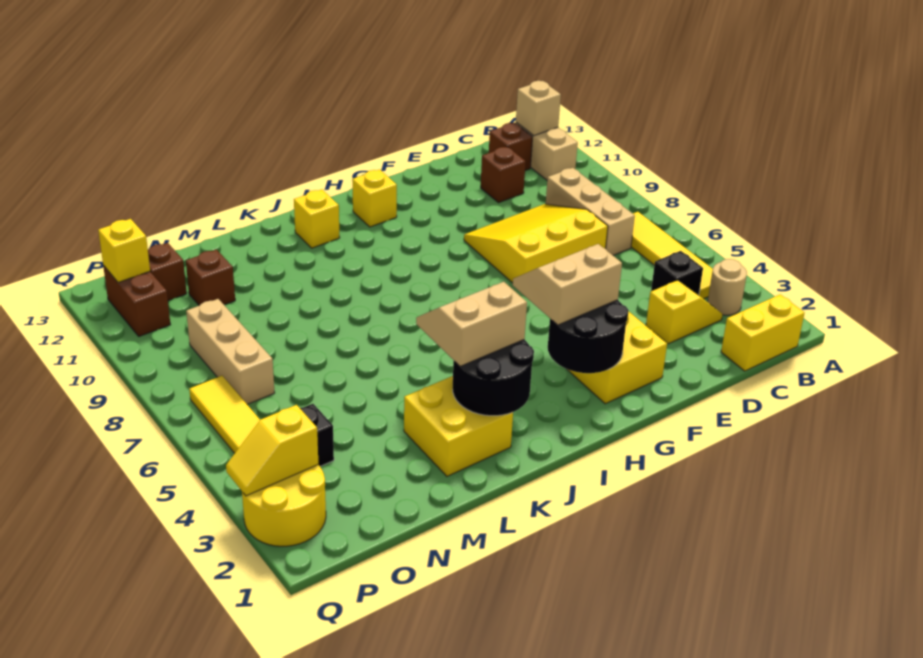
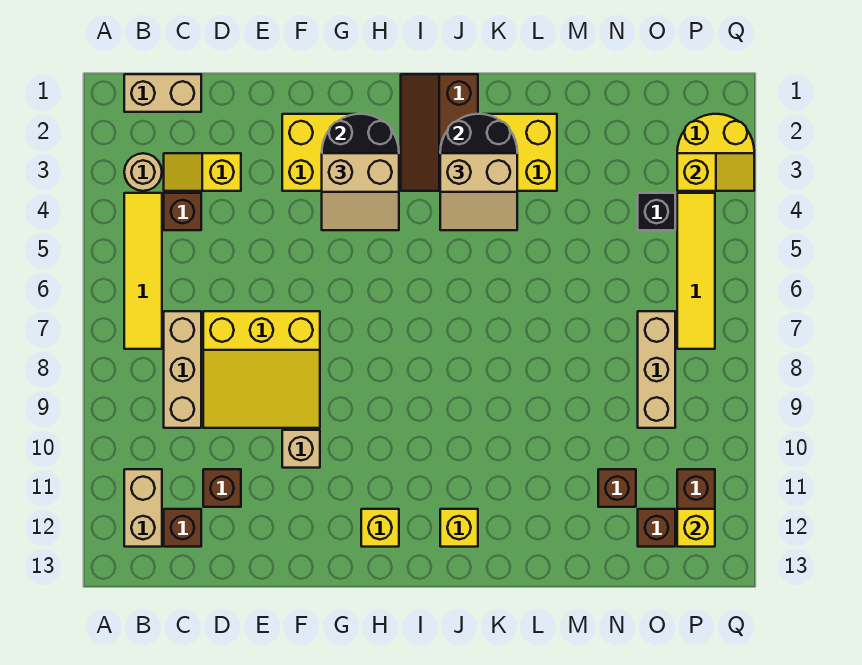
yellow brick B1:C1 level 1 -> tan brick B1:C1 level 1
tan brick B12 level 2 -> tan brick F10 level 1
black brick C4 level 1 -> brown brick C4 level 1
none -> brown slope I1:J3 level 1 top J

